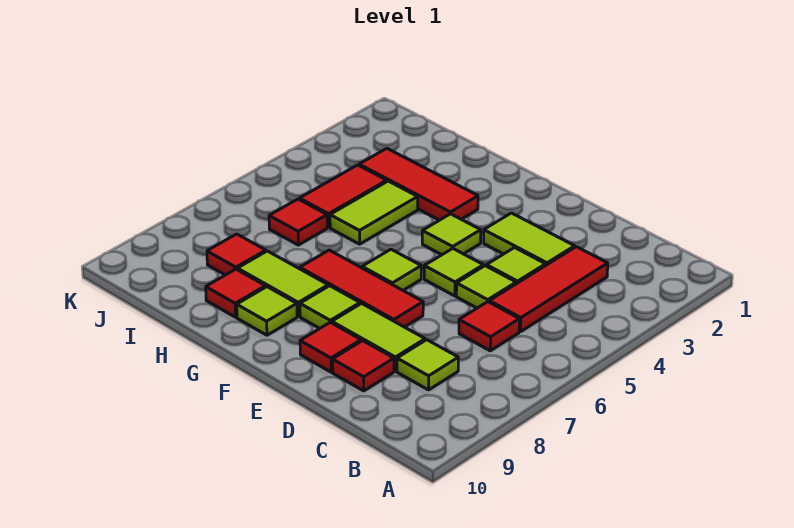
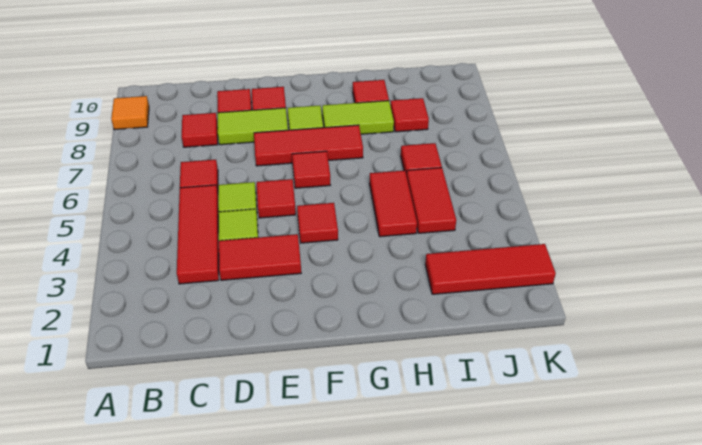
none -> orange tile A9 level 1
lime tile C8 level 1 -> red tile C8 level 1
lime tile D3:E3 level 1 -> red tile D3:E3 level 1
lime tile E5 level 1 -> red tile E5 level 1
lime tile F4 level 1 -> red tile F4 level 1
lime tile F6 level 1 -> red tile F6 level 1
red tile G3:I3 level 1 -> red tile I2:K2 level 1
lime tile G9 level 1 -> none
lime tile H4:H5 level 1 -> red tile H4:H5 level 1

